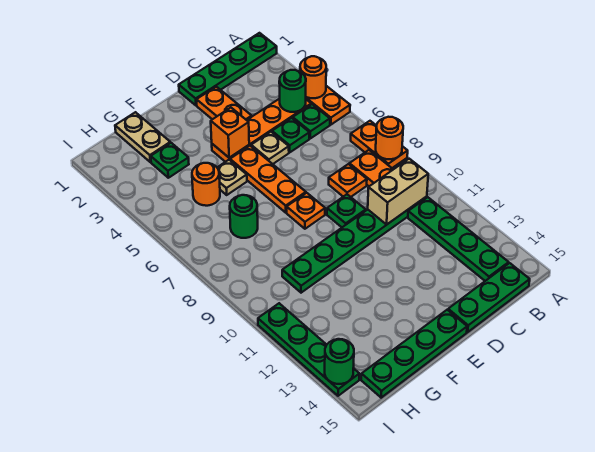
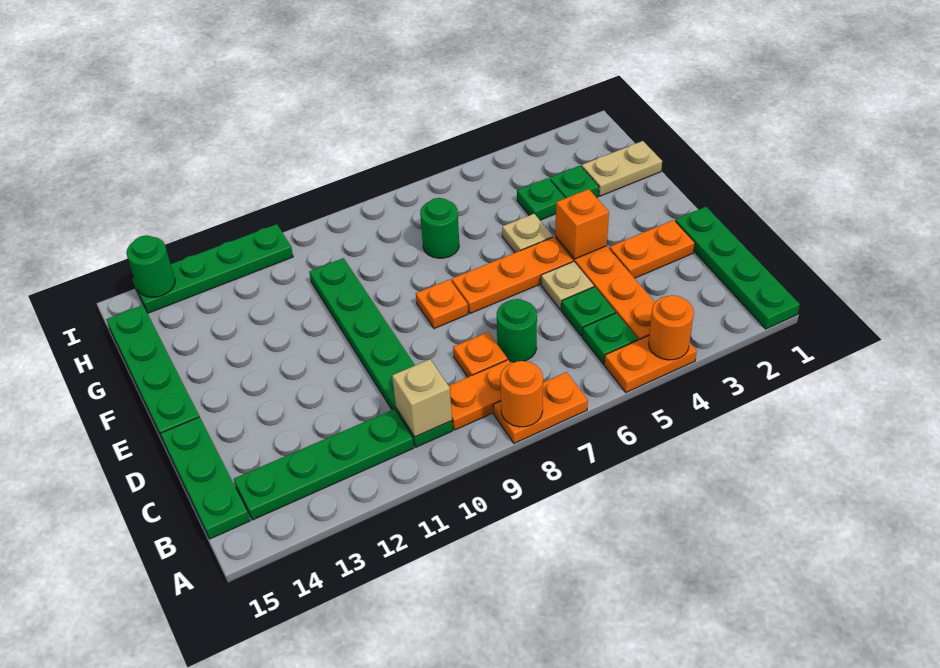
green round brick B4 level 2 -> green round brick C7 level 1
tan brick B10:C10 level 2 -> tan brick B10 level 2
green plate D9 level 1 -> green plate G4 level 1
orange round brick G5 level 1 -> none

